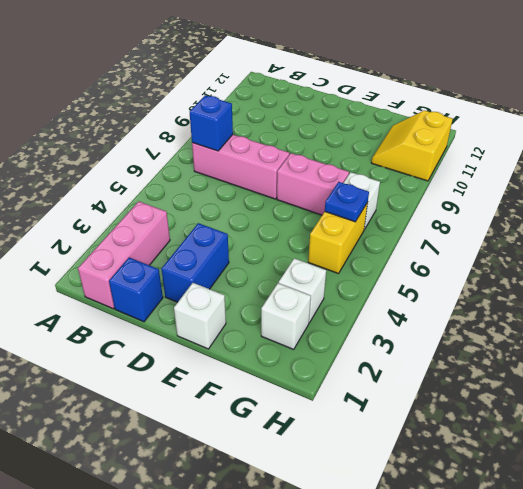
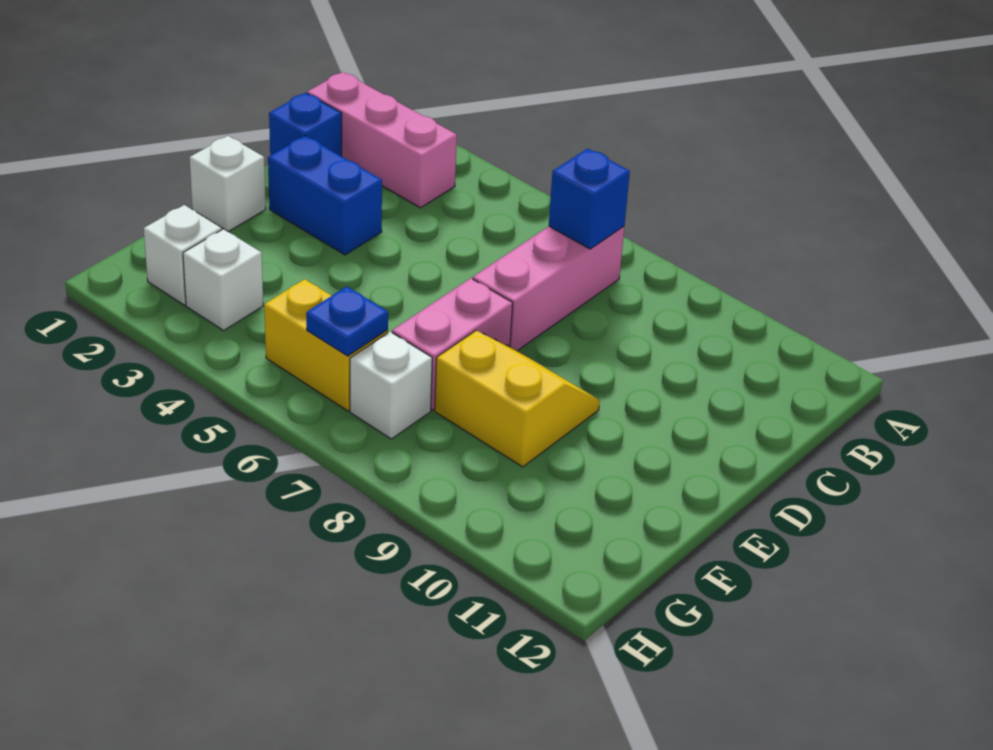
yellow slope G10:H11 level 1 top H -> yellow slope E8:F9 level 1 top F

